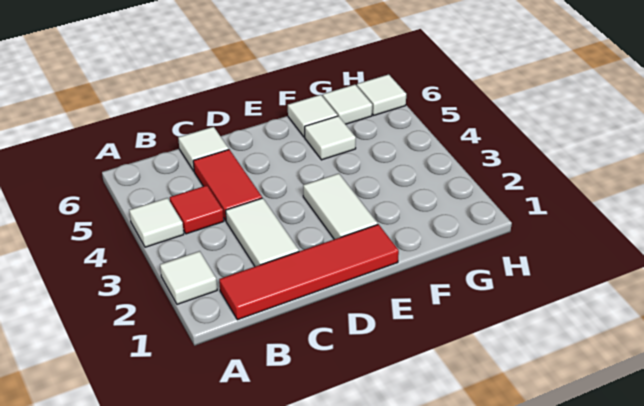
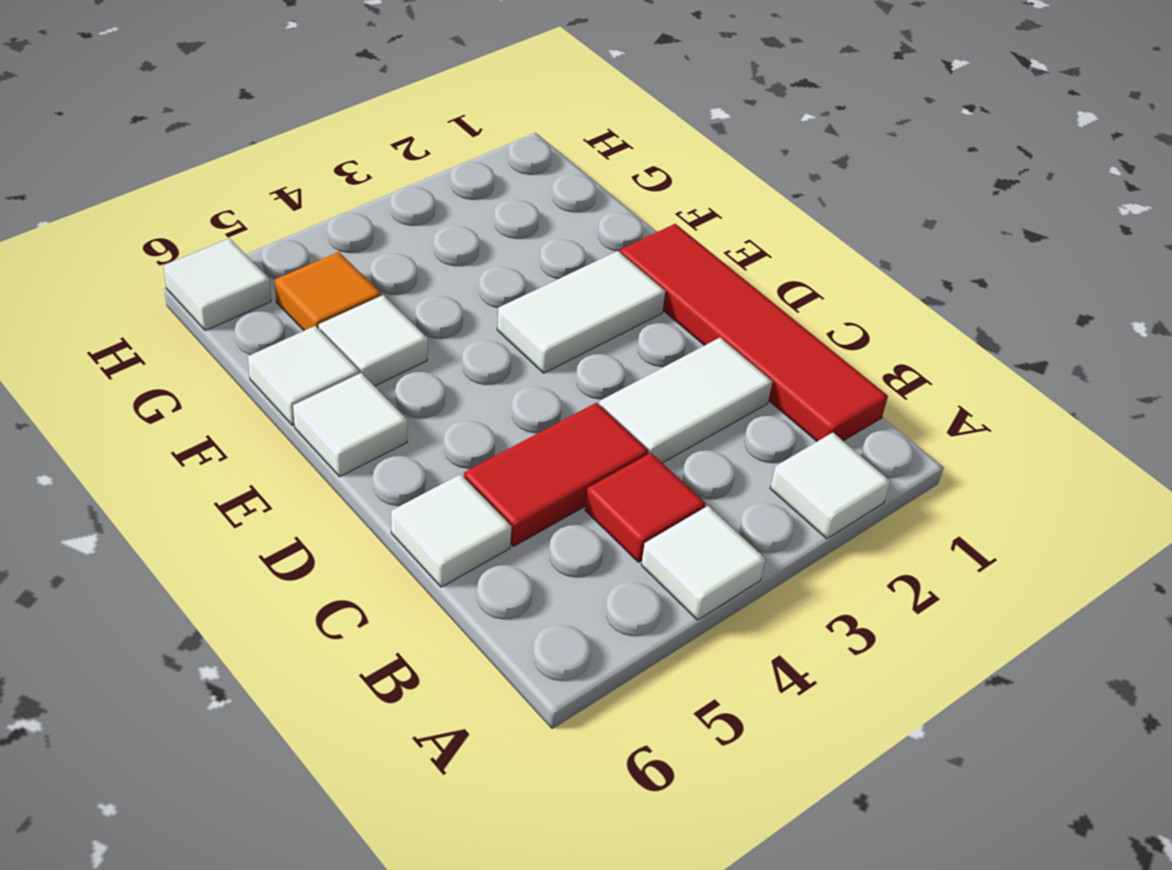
none -> orange tile G5 level 1
white tile G6 level 1 -> white tile E6 level 1

